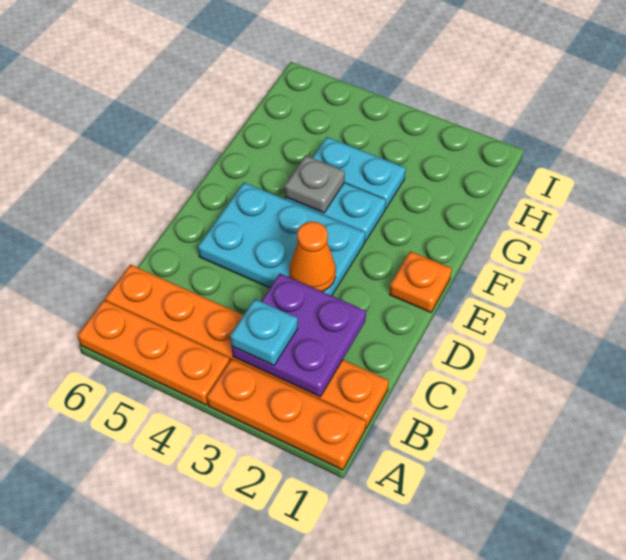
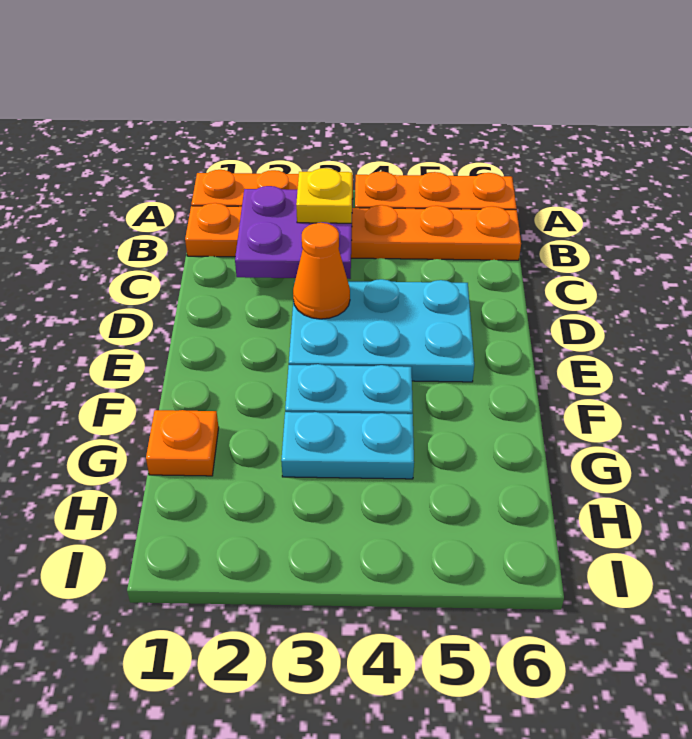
cyan plate B3 level 3 -> yellow plate B3 level 3
orange plate E1 level 1 -> orange plate G1 level 1
grey plate F4 level 2 -> none

